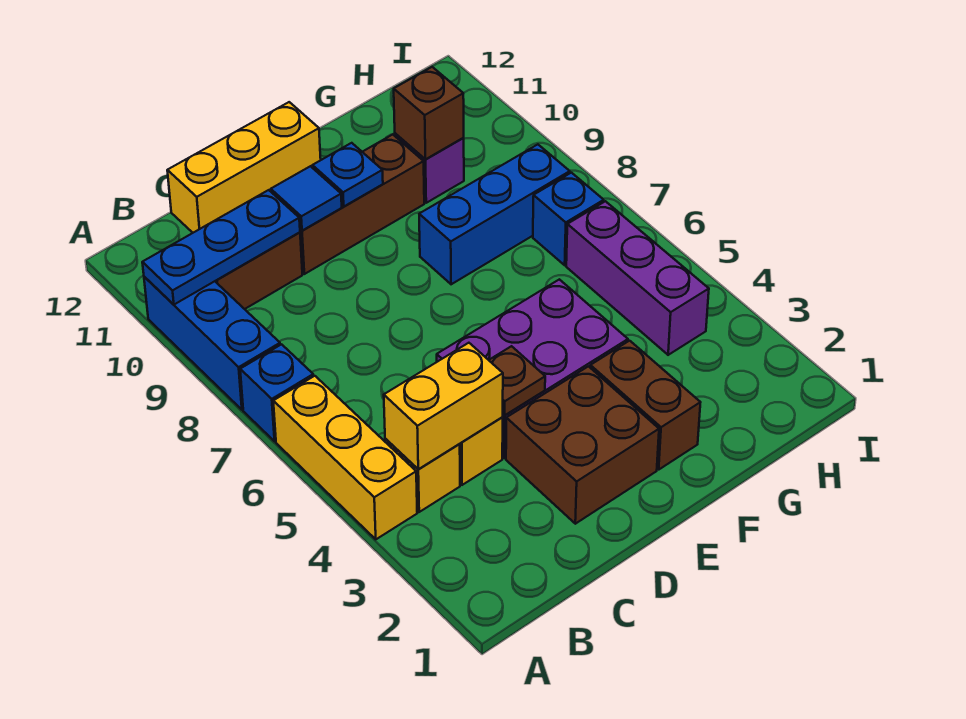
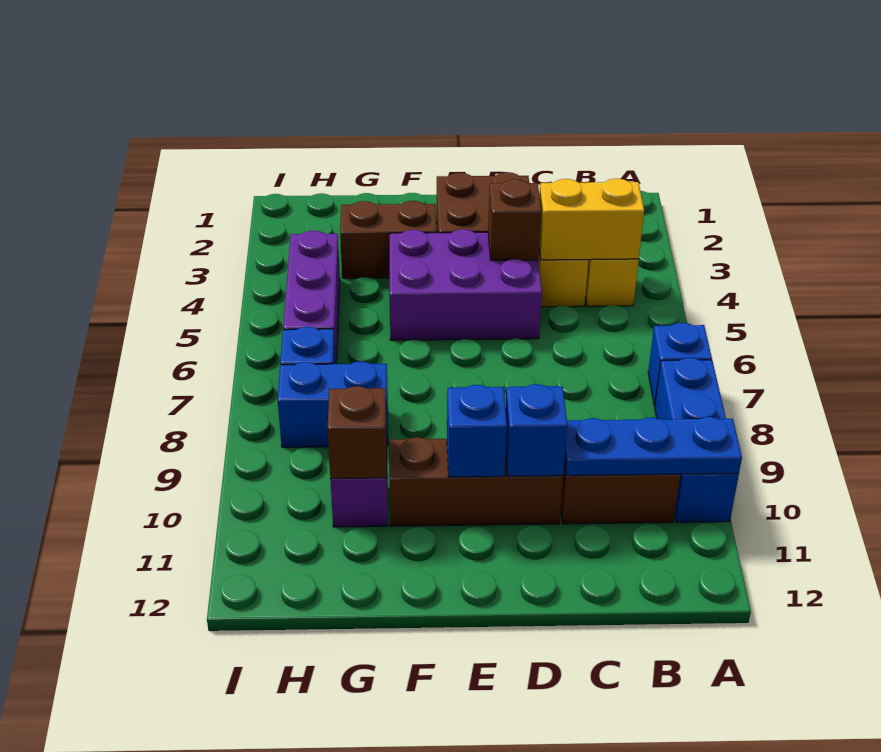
yellow brick A4:A6 level 1 -> none
yellow brick C12:E12 level 1 -> none
brown plate D4 level 2 -> brown brick D4 level 2
blue tile D10 level 2 -> blue brick D10 level 2
blue plate E10 level 2 -> blue brick E10 level 2
brown brick F2:F3 level 1 -> brown brick F3:G3 level 1
blue brick F8:H8 level 1 -> blue brick G8:H8 level 1

